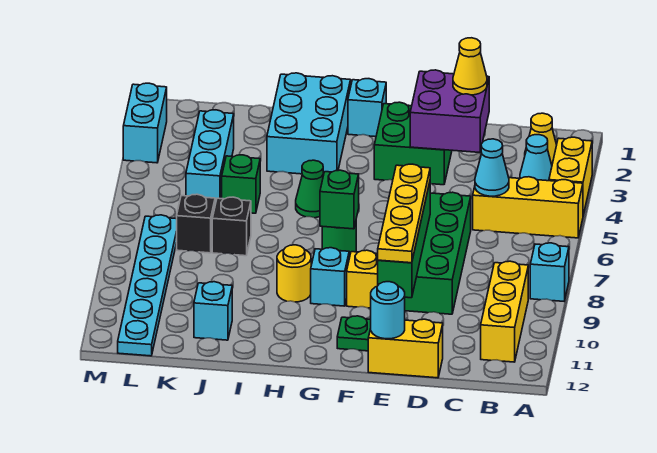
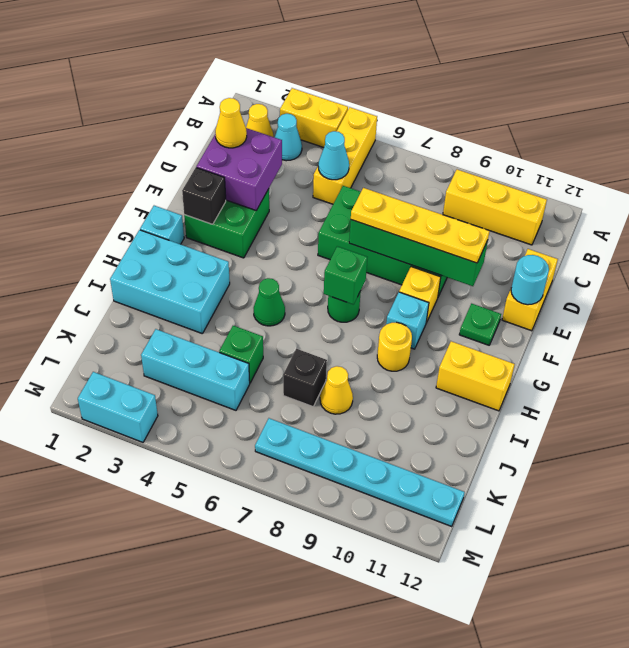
cyan brick A8 level 1 -> none
none -> yellow brick H11:H12 level 1
none -> yellow cone J8 level 1
cyan brick J11 level 1 -> none
black brick K7 level 1 -> black brick F2 level 2

